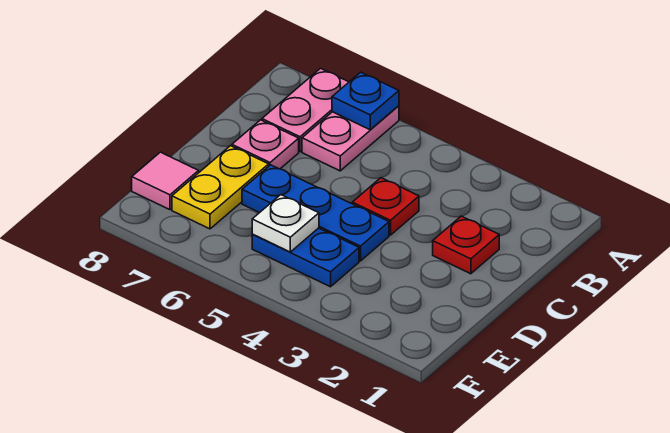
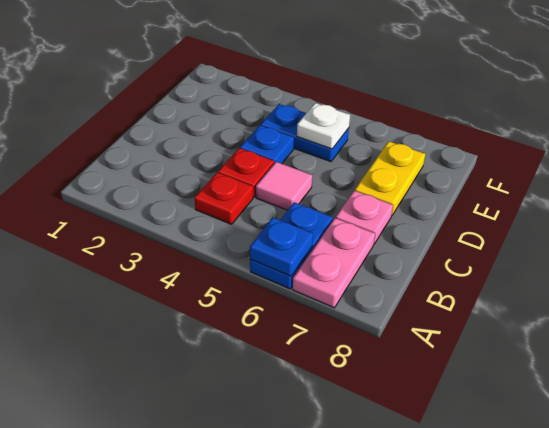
pink plate A6:B6 level 1 -> blue plate A6:B6 level 1
red plate C2 level 1 -> red plate B4 level 1
blue plate D4:D6 level 1 -> blue plate D4 level 1
pink tile E8 level 1 -> pink tile C5 level 1

